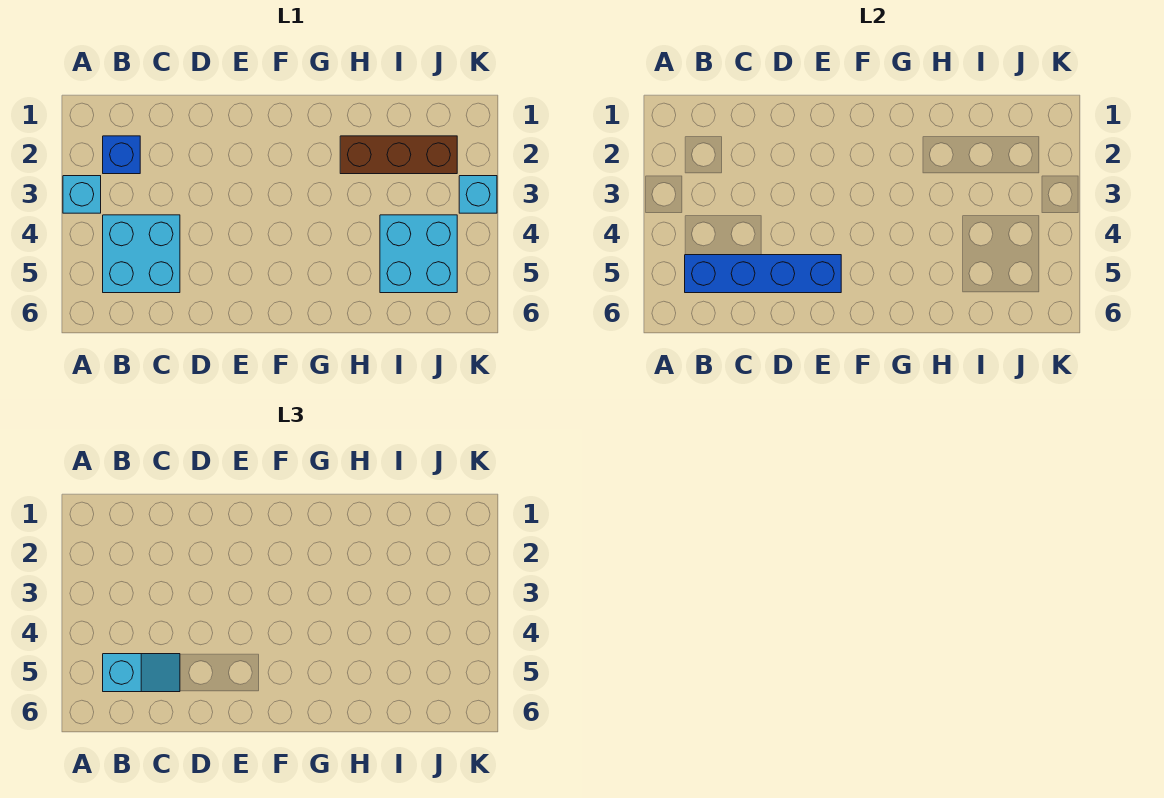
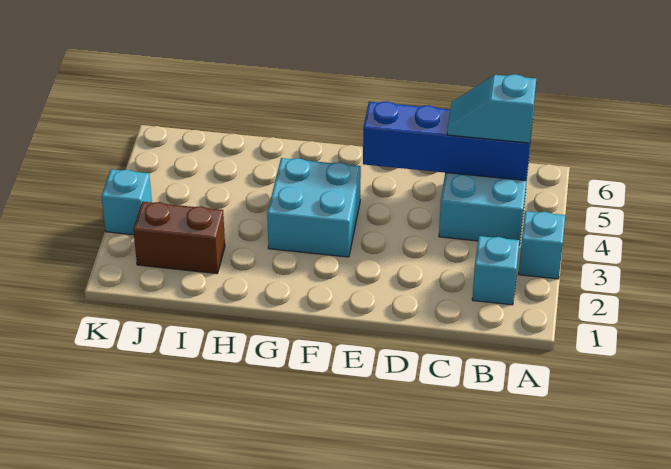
blue brick B2 level 1 -> cyan brick B2 level 1
brown brick H2:J2 level 1 -> brown brick I2:J2 level 1
cyan brick I4:J5 level 1 -> cyan brick F3:G4 level 1

